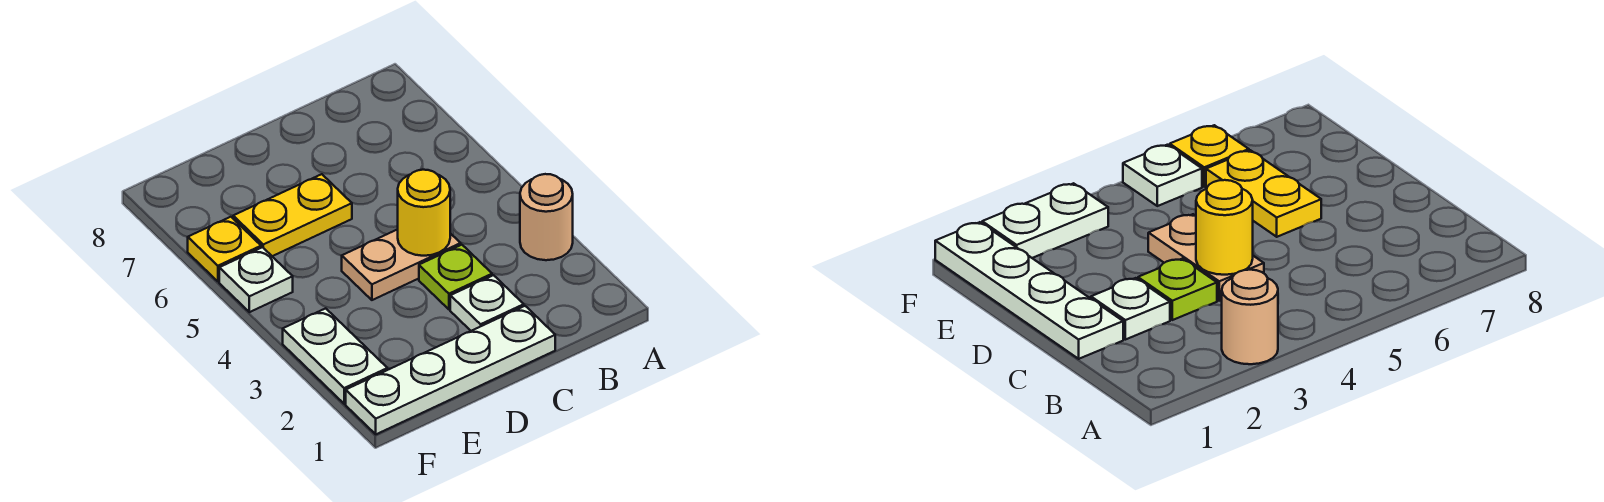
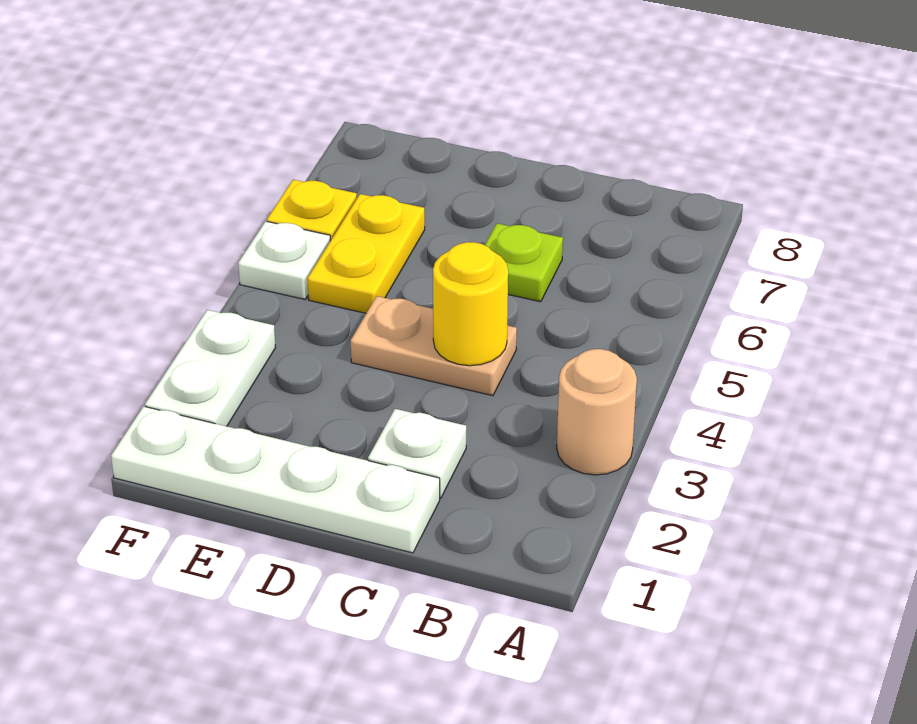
lime plate C3 level 1 -> lime plate C6 level 1
yellow plate D6:E6 level 1 -> yellow plate E5:E6 level 1

